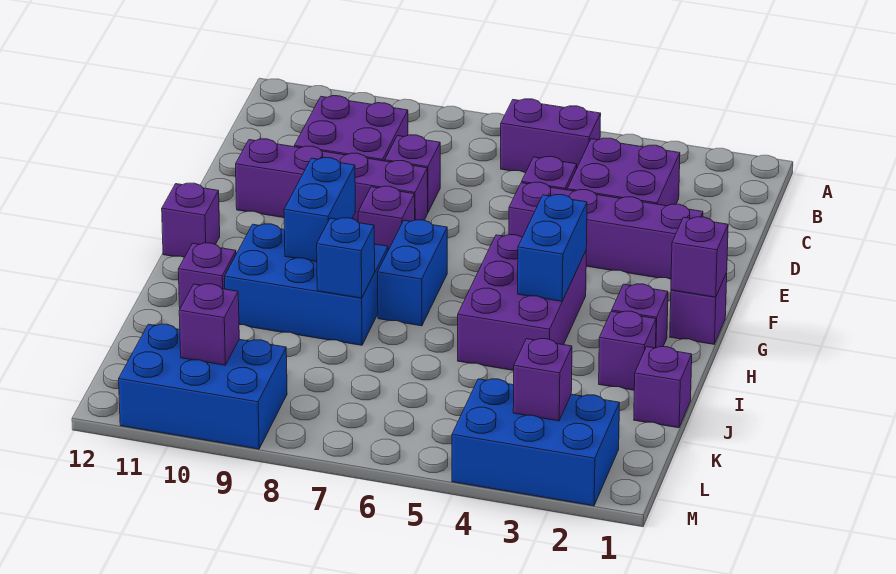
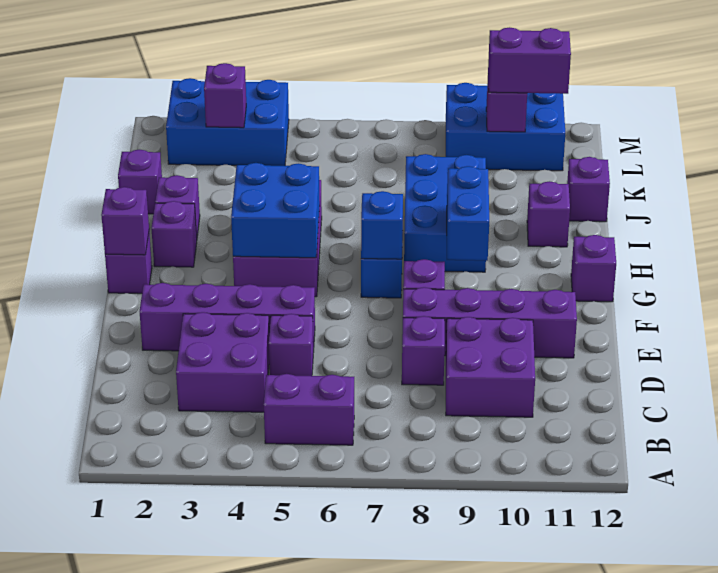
blue brick G4:H4 level 2 -> blue brick G4:H5 level 2
blue brick H8:I10 level 1 -> blue brick H8:J9 level 1
blue brick I8 level 2 -> blue brick G7 level 2
none -> purple brick J12 level 1
none -> purple brick L10:L11 level 3

